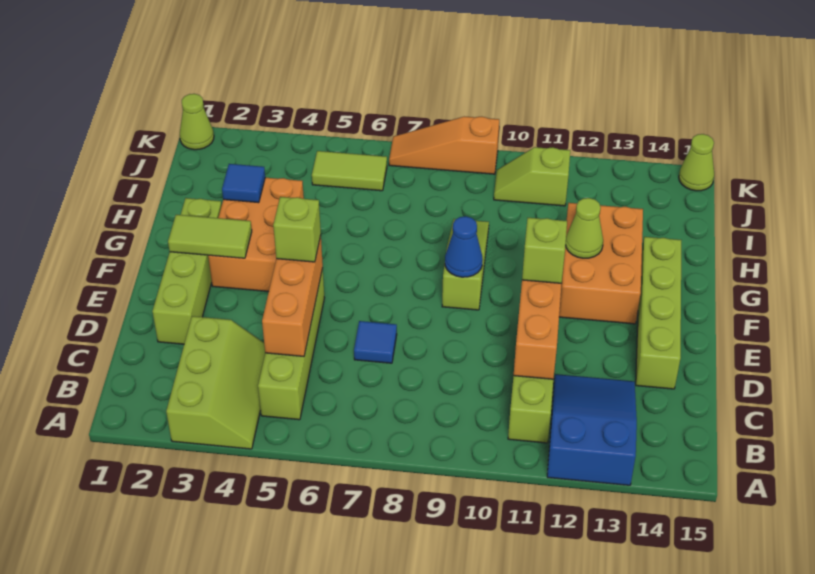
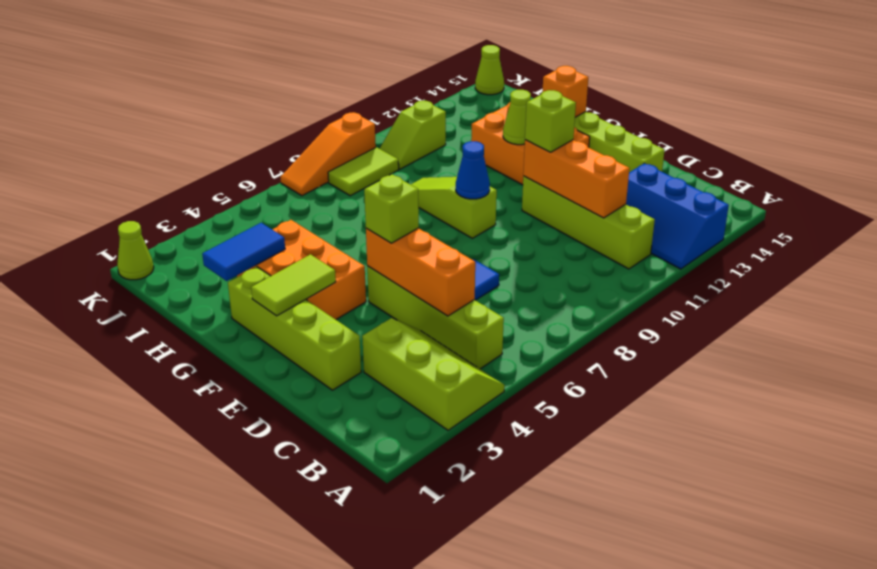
blue slope A12:C13 level 1 top A -> blue slope A12:C13 level 1 top 13
none -> orange brick G14 level 2
blue tile H3 level 2 -> blue tile H2:H3 level 2
lime tile J5:J6 level 1 -> lime tile J8:J9 level 1

